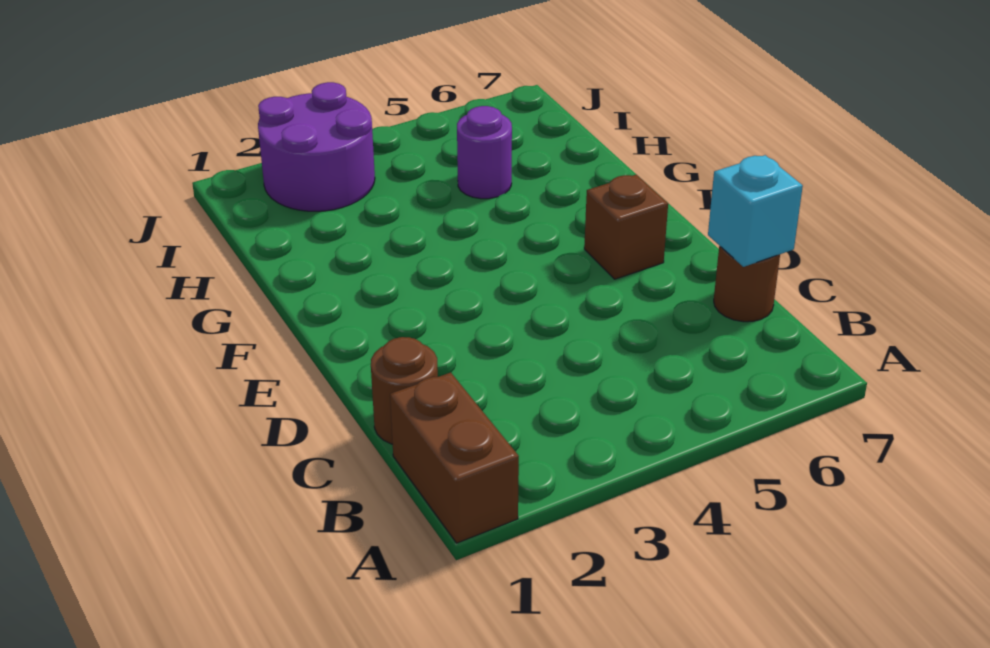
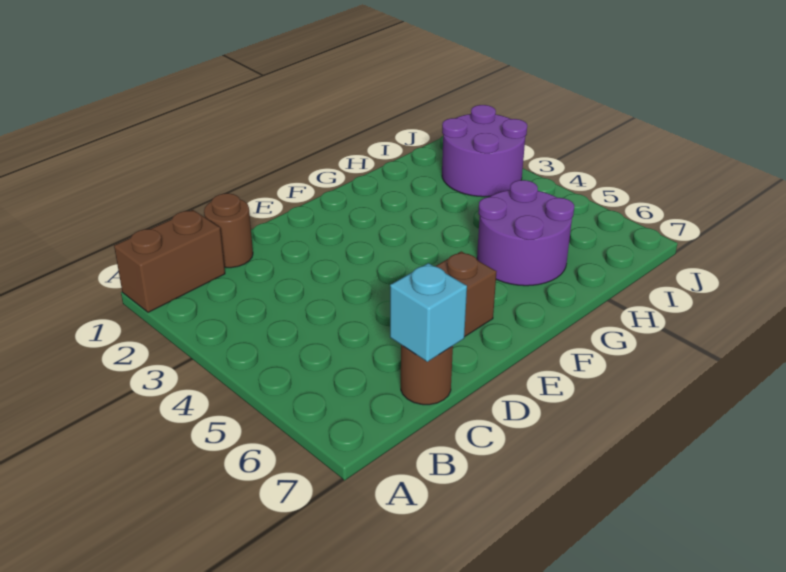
purple round brick H5 level 1 -> purple round brick G5:H6 level 1

